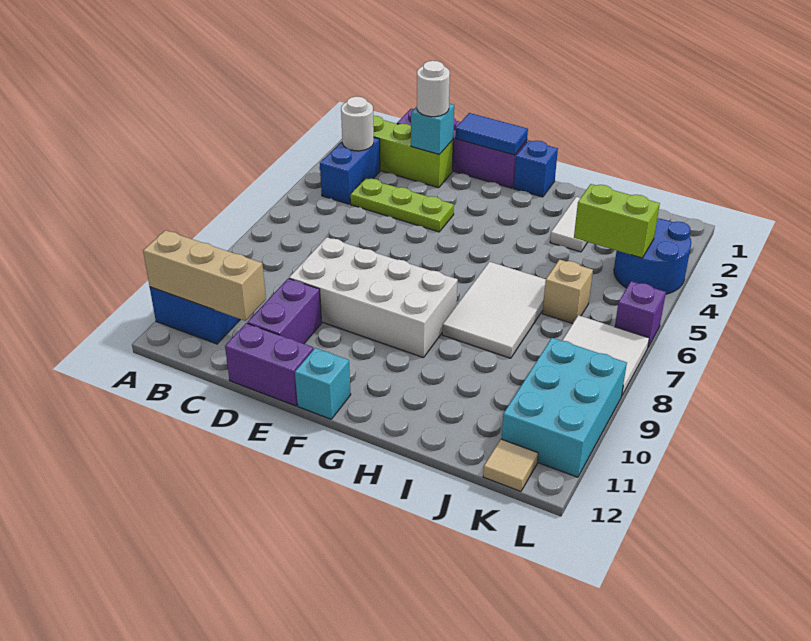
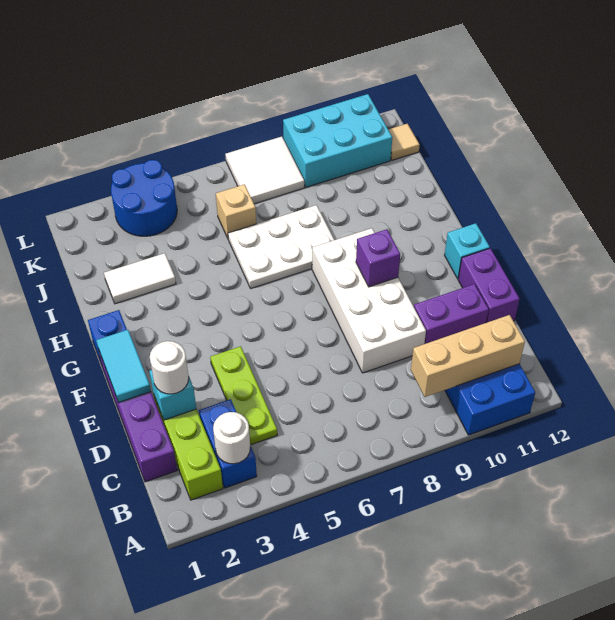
tan brick A11:C11 level 2 -> tan brick B9:B11 level 2
blue brick B3:B4 level 1 -> blue brick B3:C3 level 1
blue tile E1:F1 level 2 -> cyan tile E1:F1 level 2
white tile H6:I8 level 1 -> white plate H6:I8 level 1
lime brick J4:K4 level 2 -> none
purple brick L6 level 1 -> purple brick F9 level 2

